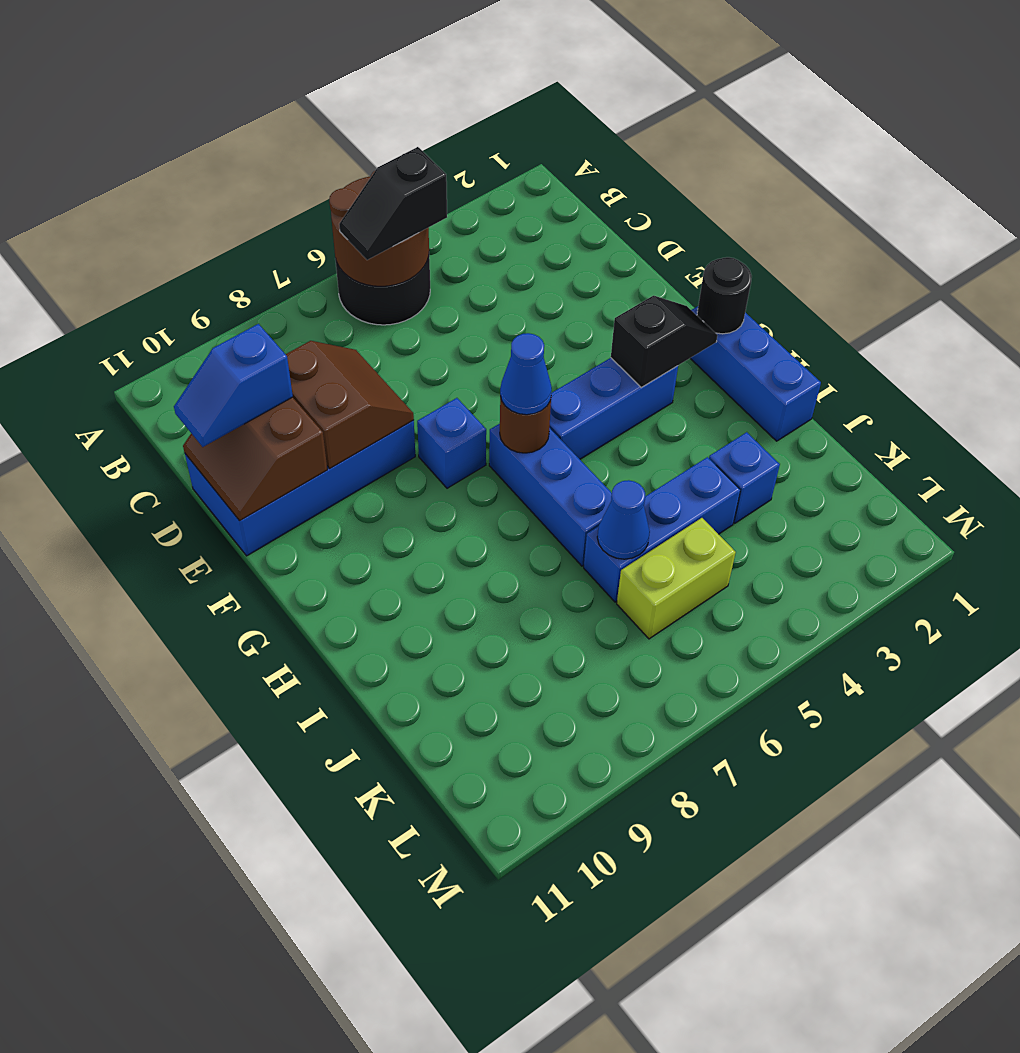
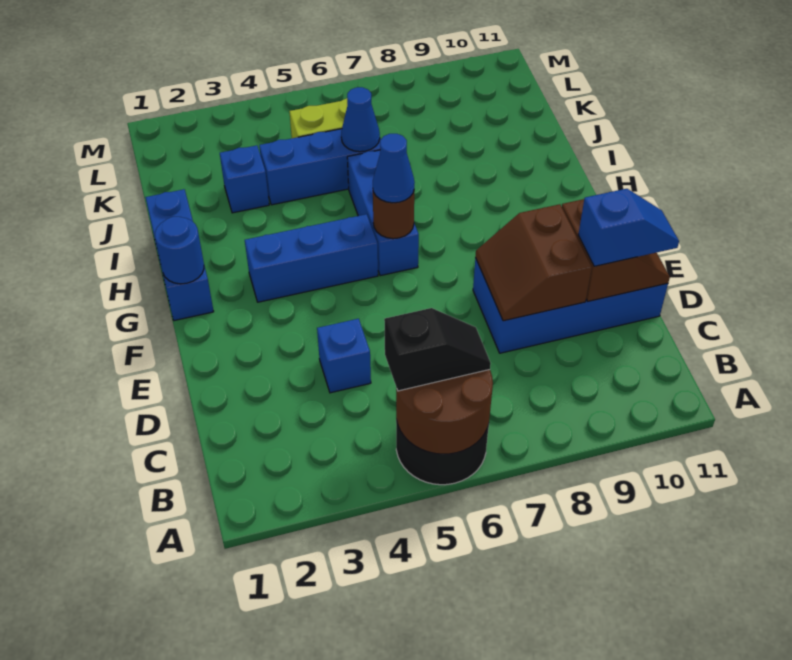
blue brick F7 level 1 -> blue brick D4 level 1
black round brick G1 level 2 -> blue round brick G1 level 2
black slope G2:G3 level 2 top 3 -> none

